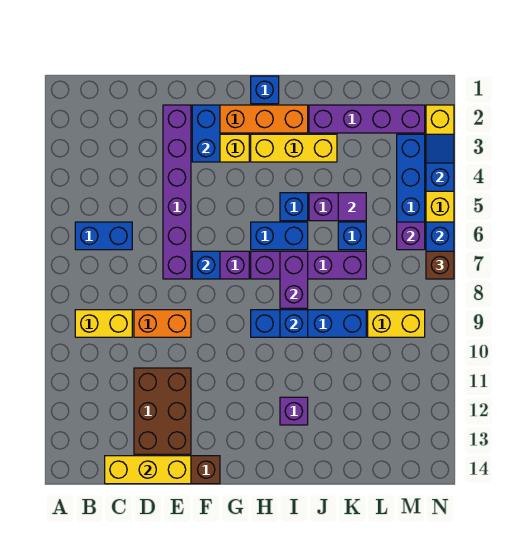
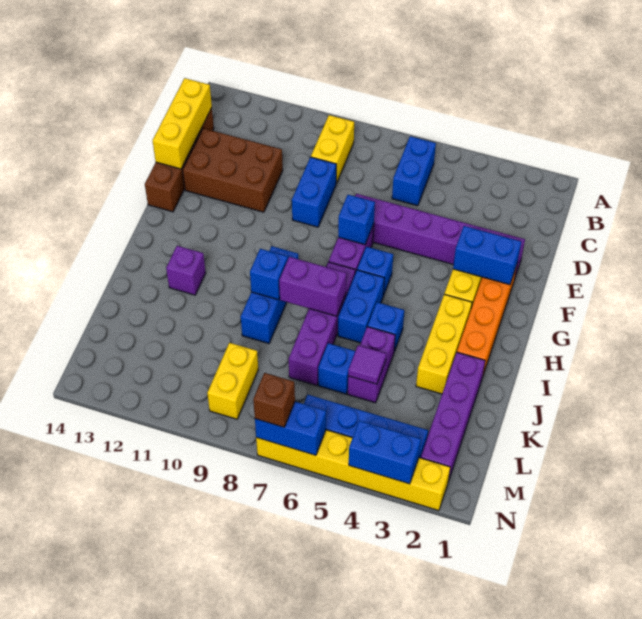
orange brick D9:E9 level 1 -> blue brick D9:E9 level 1
blue brick H1 level 1 -> blue brick G6 level 1
blue brick H9:K9 level 1 -> blue brick H9:J9 level 1
purple brick M6 level 2 -> none
blue slope N3:N4 level 2 top 4 -> blue brick N3:N4 level 2

